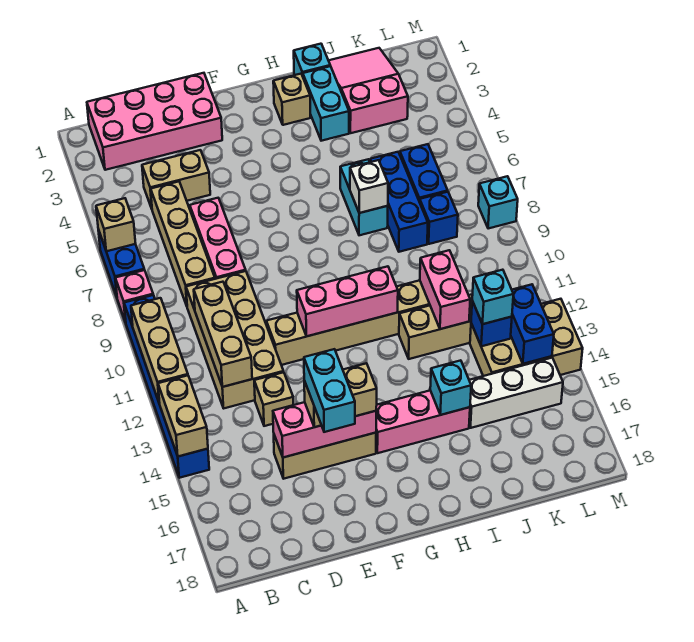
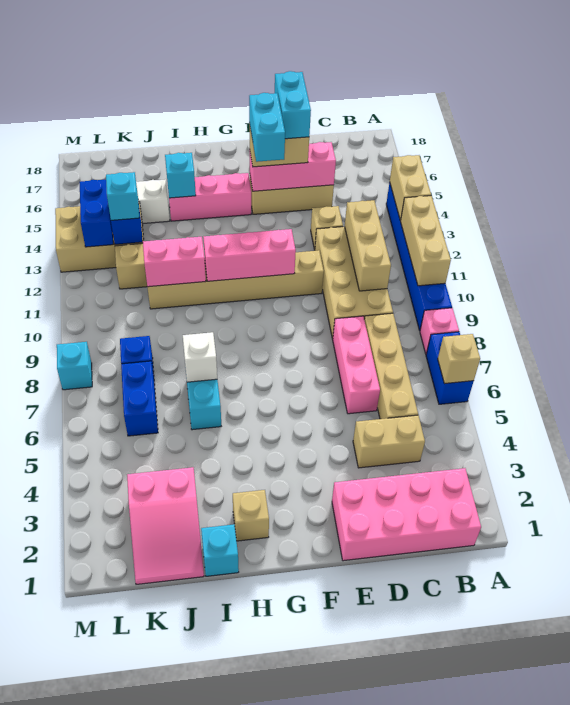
cyan brick I2:I3 level 1 -> cyan brick F14:F15 level 4
blue brick J6:J8 level 1 -> none
pink brick J11:J12 level 2 -> pink brick I11:J11 level 2

